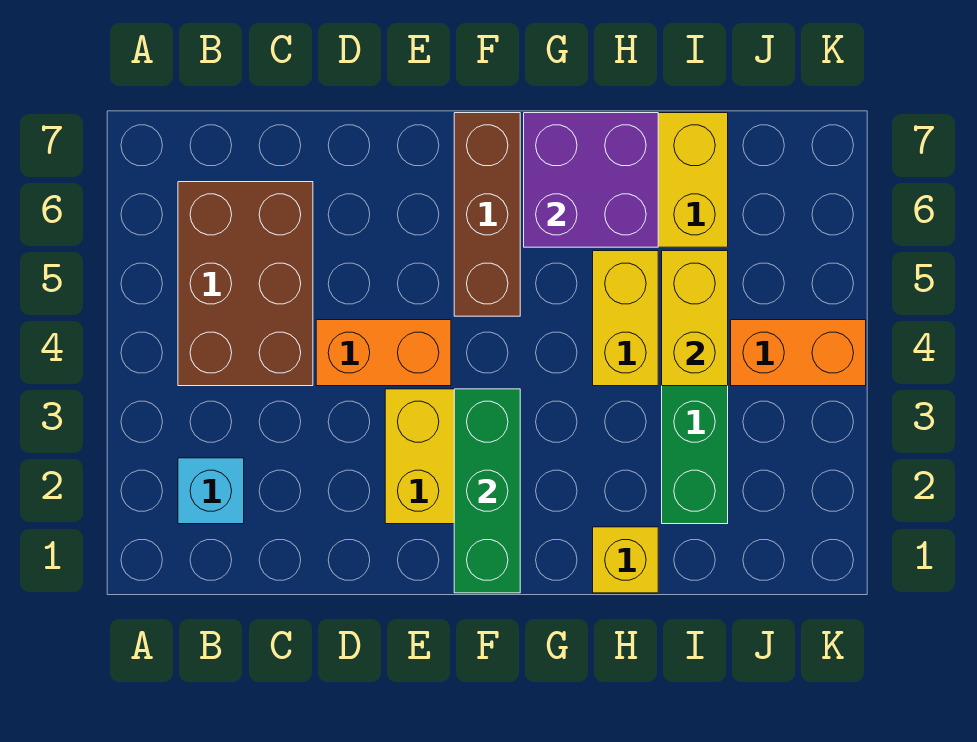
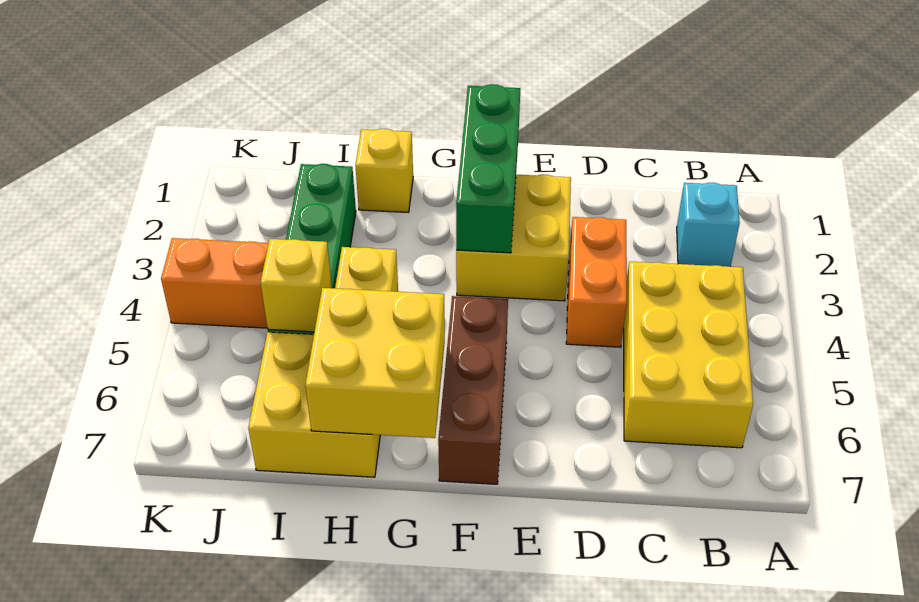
brown brick B4:C6 level 1 -> yellow brick B4:C6 level 1
orange brick D4:E4 level 1 -> orange brick D3:D4 level 1
purple brick G6:H7 level 2 -> yellow brick G6:H7 level 2
yellow brick I4:I5 level 2 -> yellow brick I5 level 2

